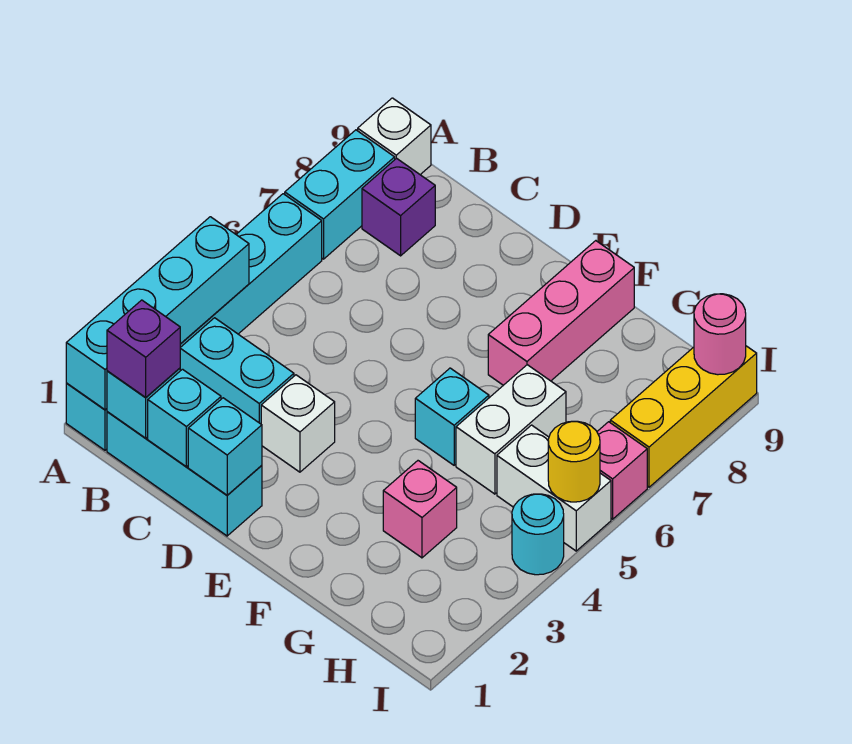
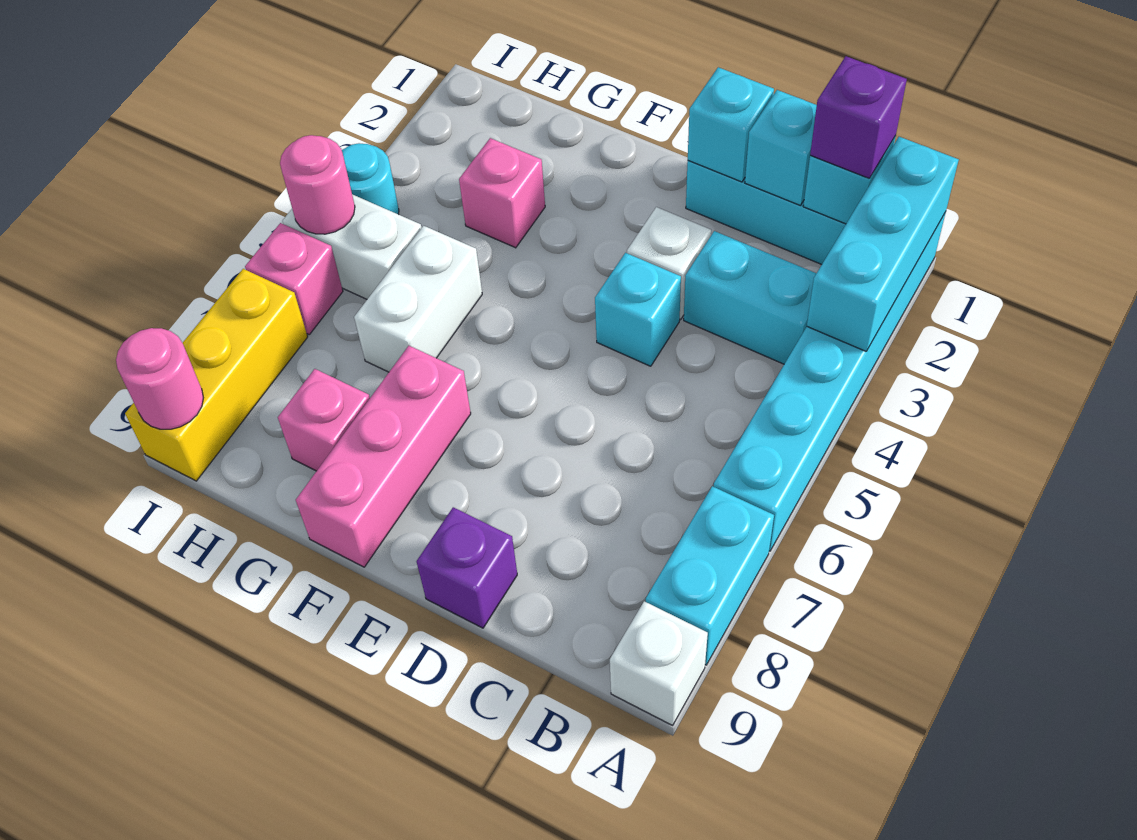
cyan brick A1:A4 level 2 -> cyan brick A1:A3 level 2
purple brick B8 level 1 -> purple brick D9 level 1
cyan brick F5 level 1 -> cyan brick D4 level 1
none -> pink brick G8 level 1
yellow round brick I5 level 2 -> pink round brick I5 level 2

